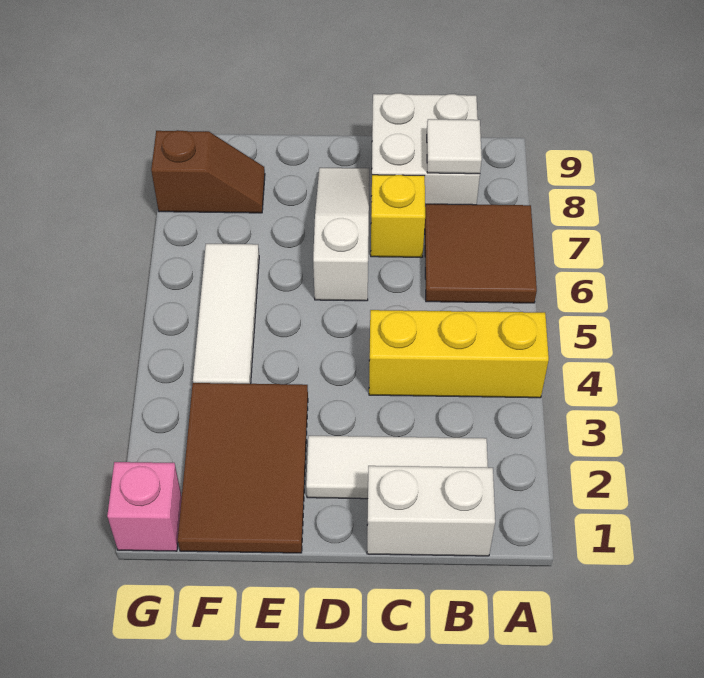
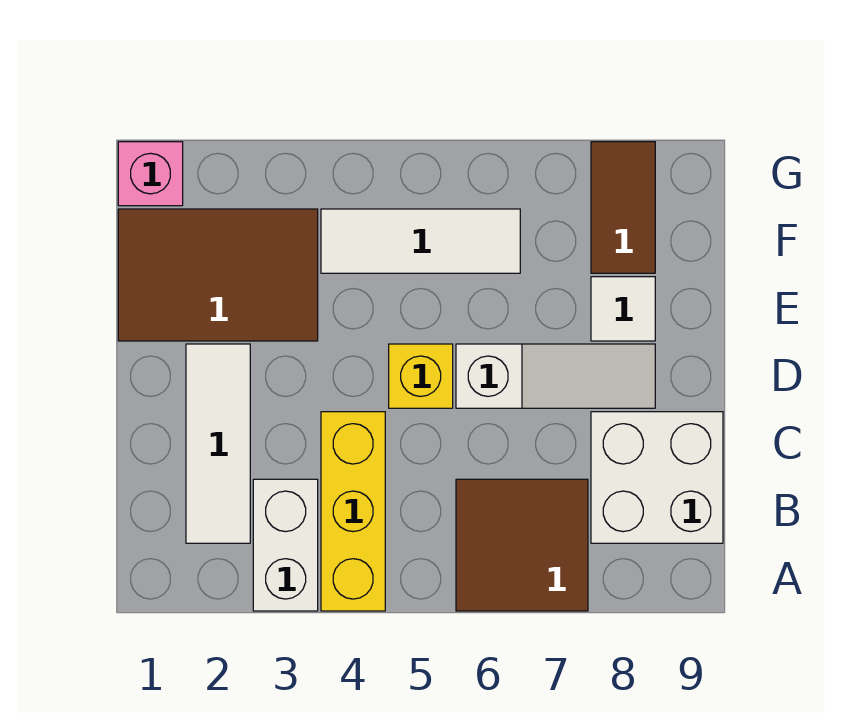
white brick B1:C1 level 1 -> white brick A3:B3 level 1
white tile B8 level 2 -> white tile E8 level 1
yellow brick C7 level 1 -> yellow brick D5 level 1
brown slope F8:G8 level 1 top G -> brown tile F8:G8 level 1

